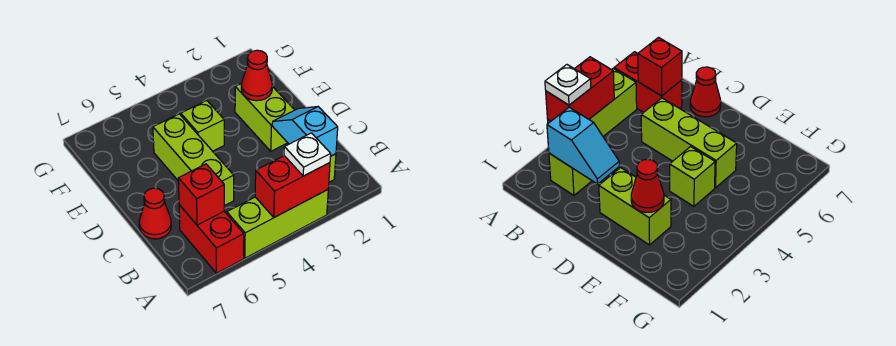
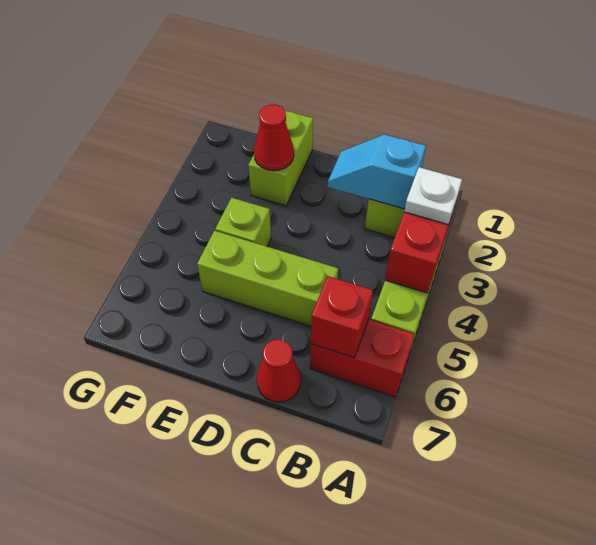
lime brick D2:E2 level 1 -> lime brick E1:E2 level 1

